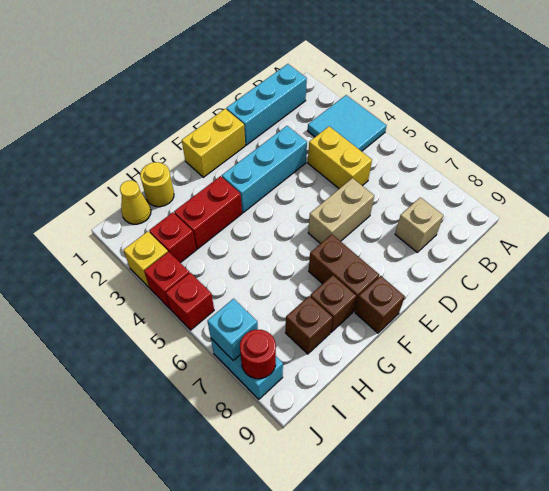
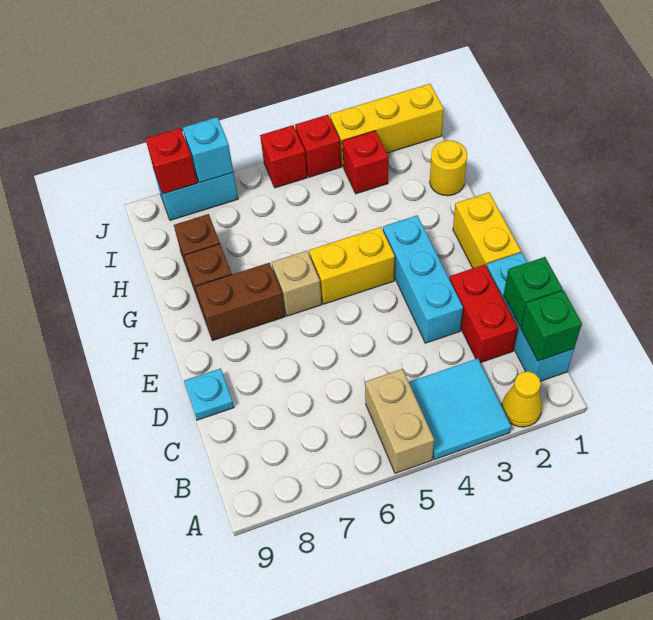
none -> green brick B1 level 2
none -> green brick C1 level 2
yellow brick C4:C5 level 1 -> yellow brick F4:F5 level 1
tan brick C8 level 1 -> tan brick F6 level 1
tan brick D6:E6 level 1 -> tan brick A5:B5 level 1
none -> cyan plate D9 level 1
brown brick F9 level 1 -> none
red brick G3:H3 level 1 -> red brick C2:D2 level 1
yellow cone I1 level 1 -> yellow cone A2 level 1
yellow brick J3 level 1 -> yellow brick J1:J3 level 1
red round brick J8 level 2 -> red brick J8 level 2

